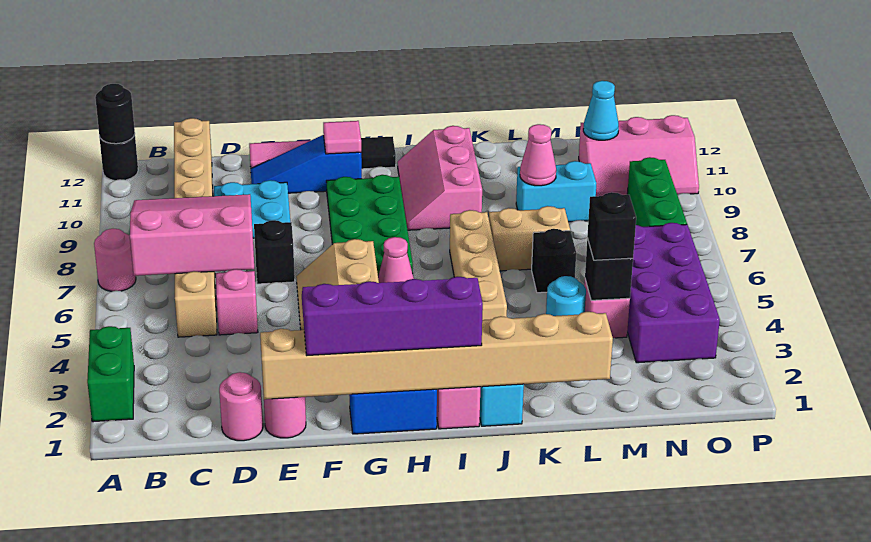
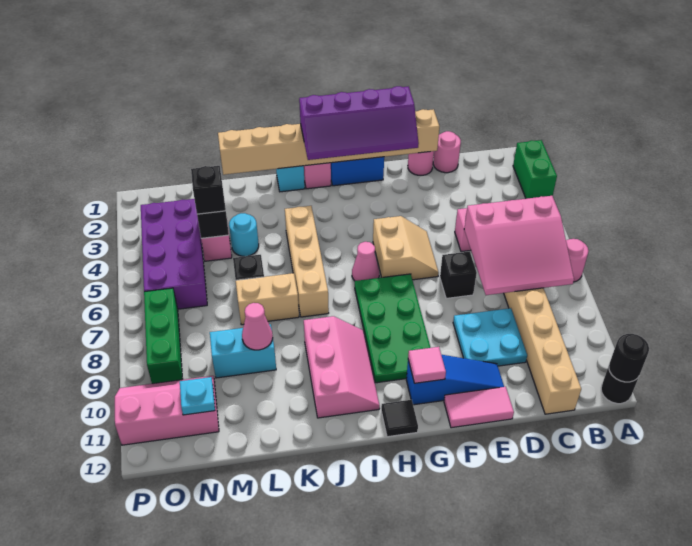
cyan cone N11 level 2 -> cyan plate N11 level 2

